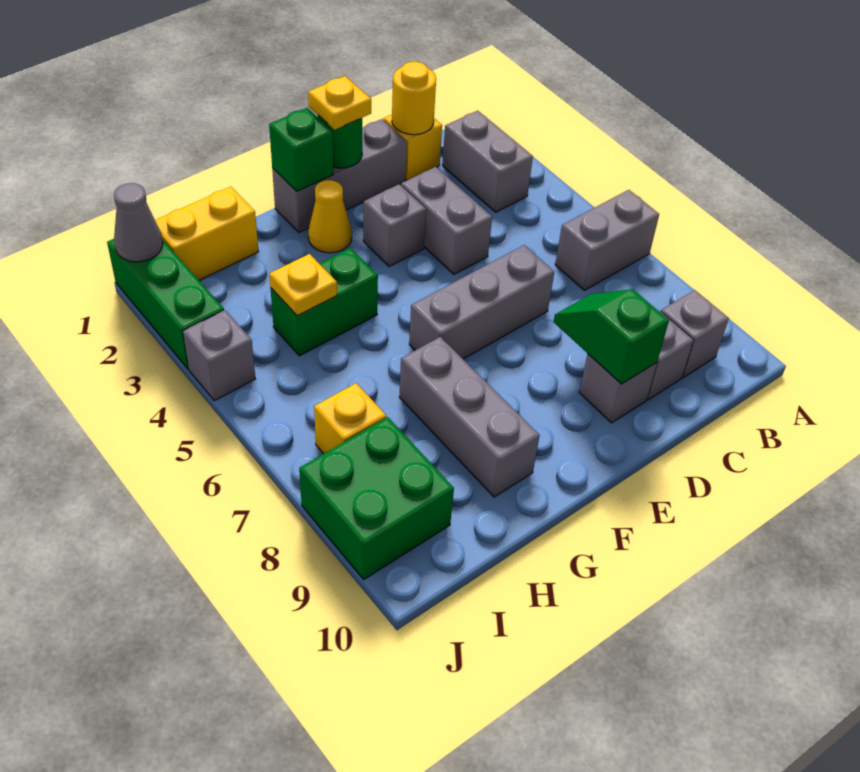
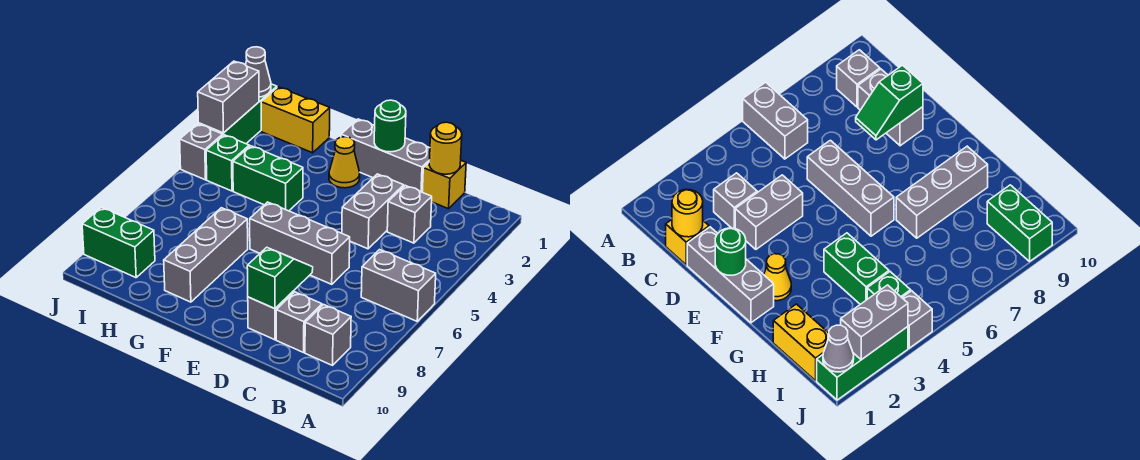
grey brick B2:B3 level 1 -> grey brick J2:J3 level 2
yellow plate E1 level 3 -> none
grey brick E3 level 1 -> grey brick C3 level 1
green brick F1 level 2 -> green brick I4 level 1
yellow plate H4 level 2 -> none
yellow brick I7 level 1 -> none
green brick I8:J9 level 1 -> green brick I9:J9 level 1

